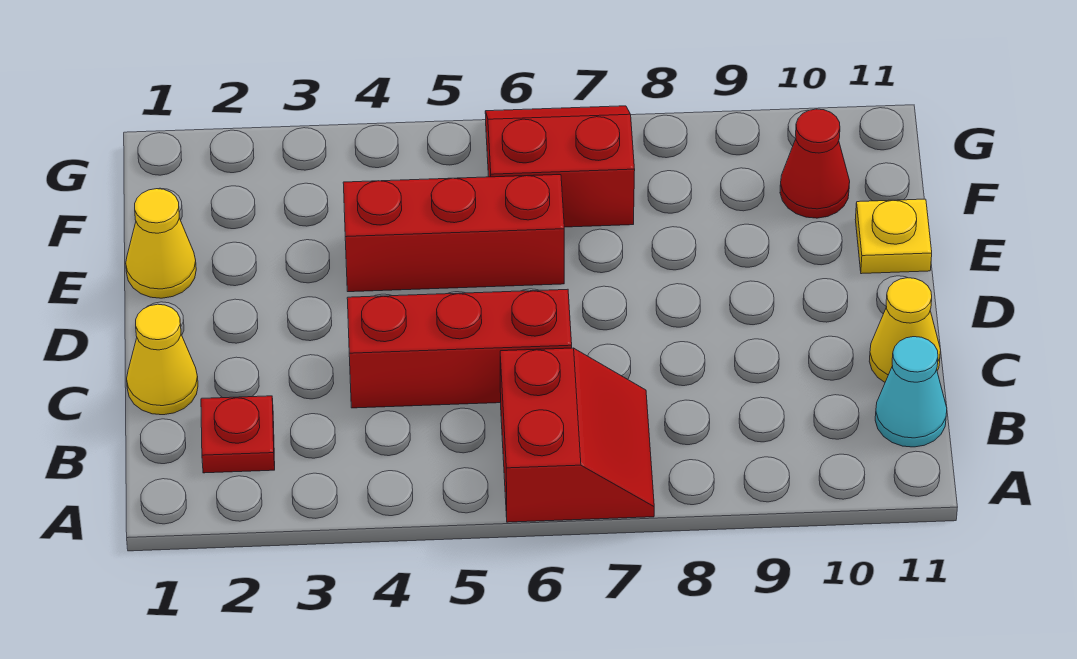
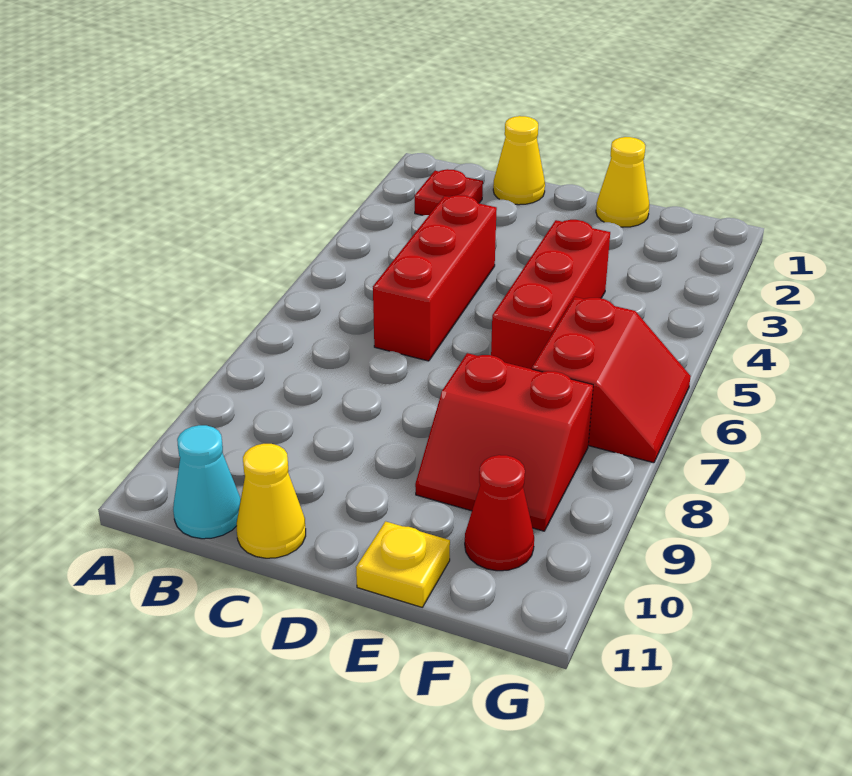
red slope A6:B7 level 1 top 6 -> red slope E8:F9 level 1 top 8

